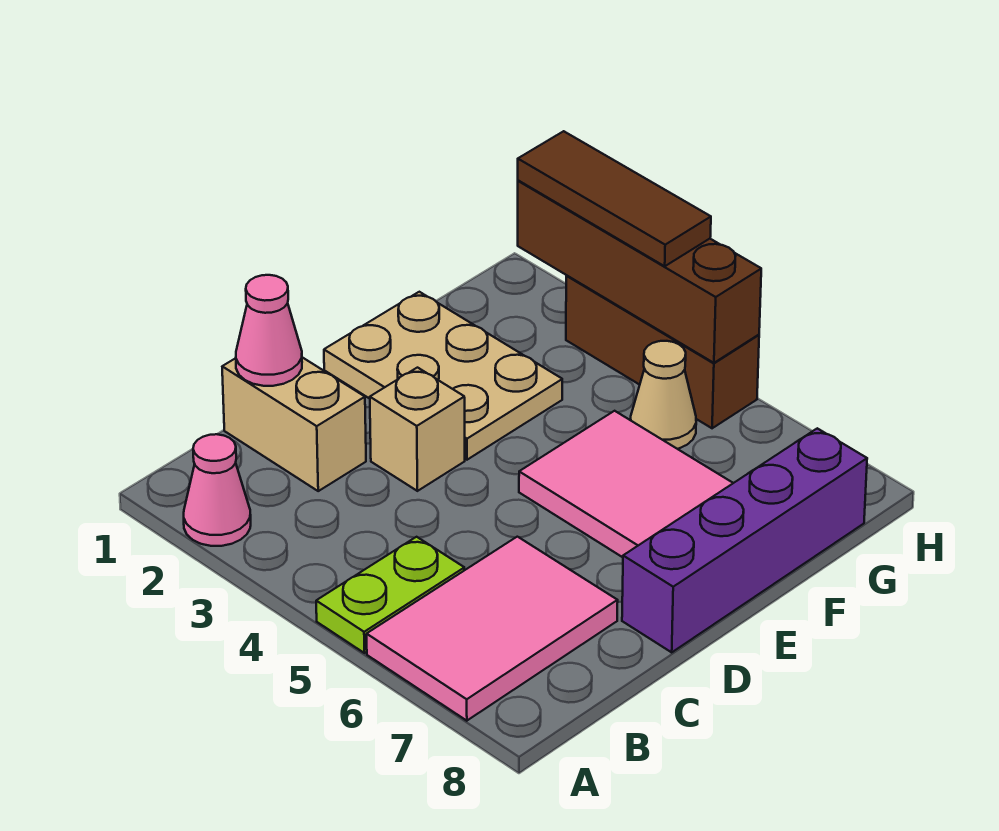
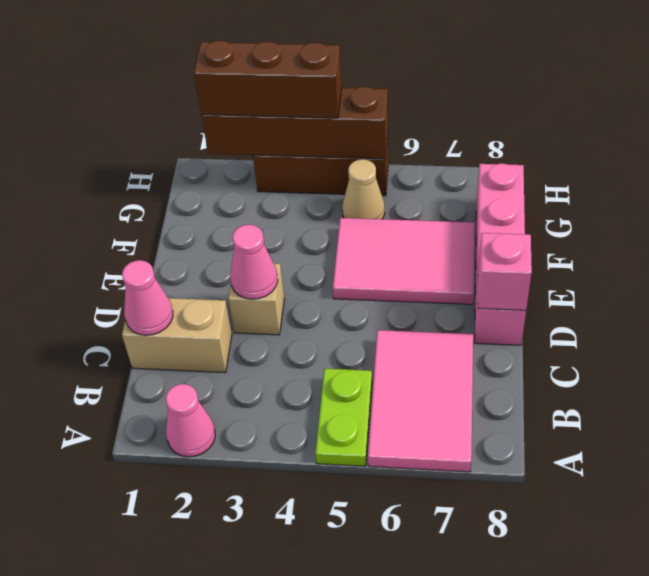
none -> pink cone D3 level 2
purple brick D8:G8 level 1 -> pink brick D8:G8 level 1
none -> pink brick D8 level 2
tan plate E1:F3 level 1 -> none
brown tile H2:H4 level 3 -> brown brick H2:H4 level 3

